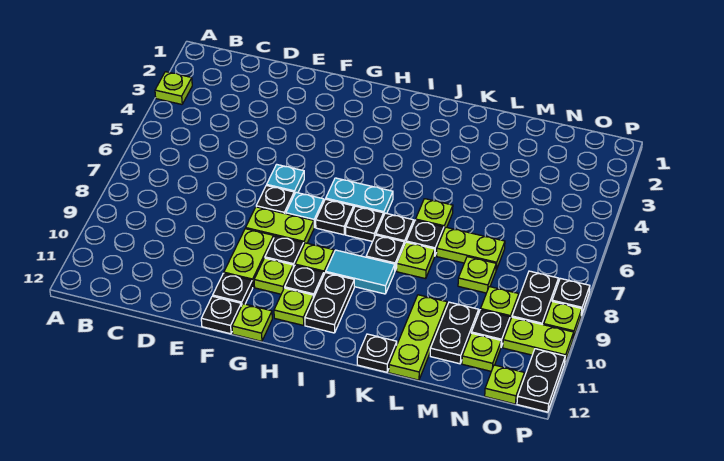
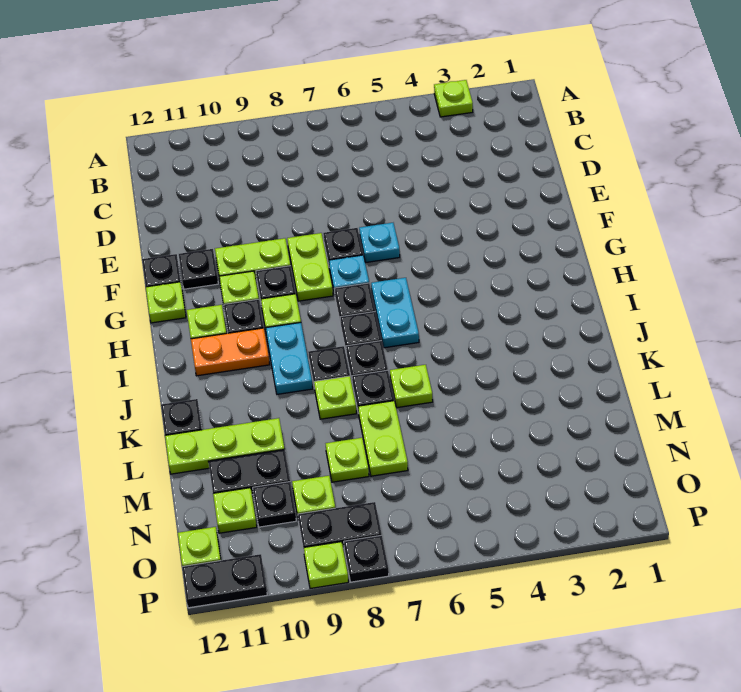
cyan tile I9:J9 level 1 -> cyan plate I9:J9 level 1
black plate I10:I11 level 1 -> orange plate I10:I11 level 1
lime plate O10:P10 level 1 -> none

